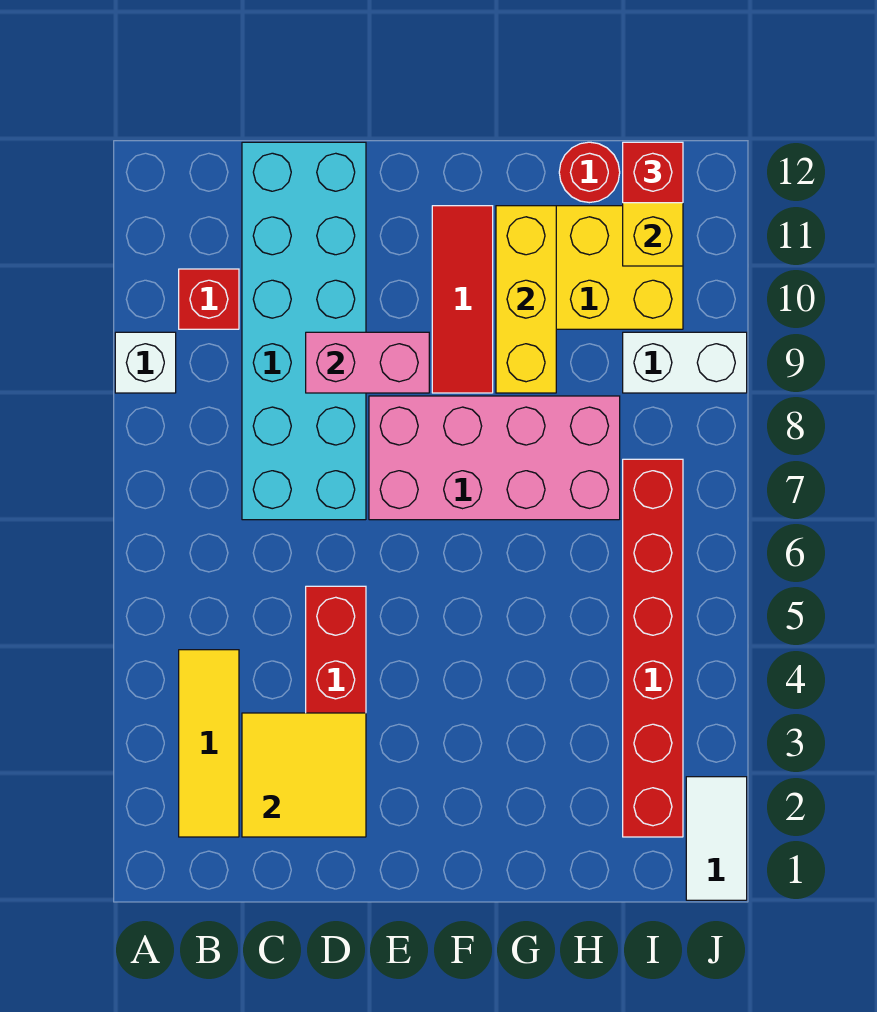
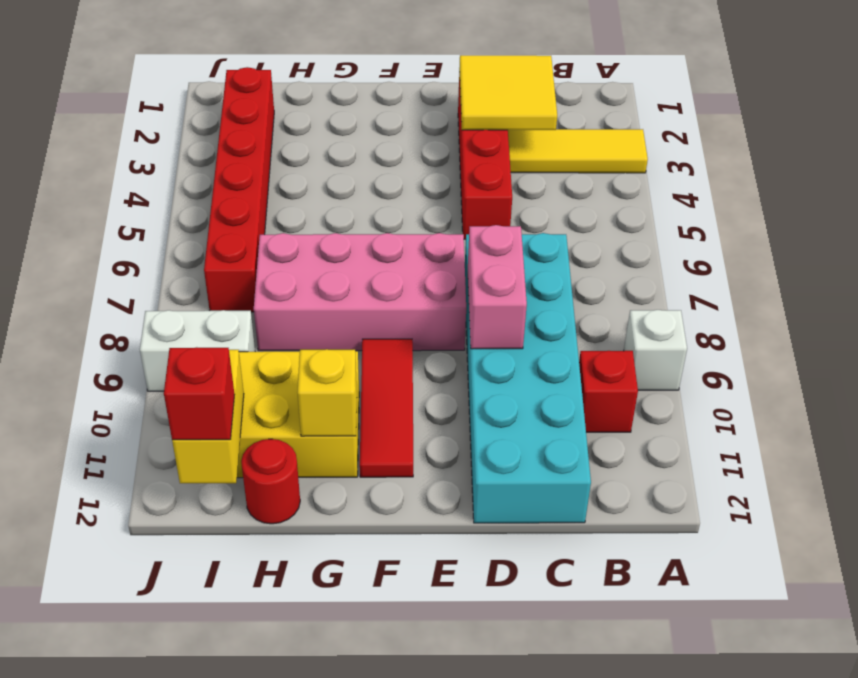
yellow tile B2:B4 level 1 -> yellow tile A3:C3 level 1
pink brick D9:E9 level 2 -> pink brick D8:D9 level 2
yellow brick G9:G11 level 2 -> yellow brick G11 level 2
white tile J1:J2 level 1 -> none

